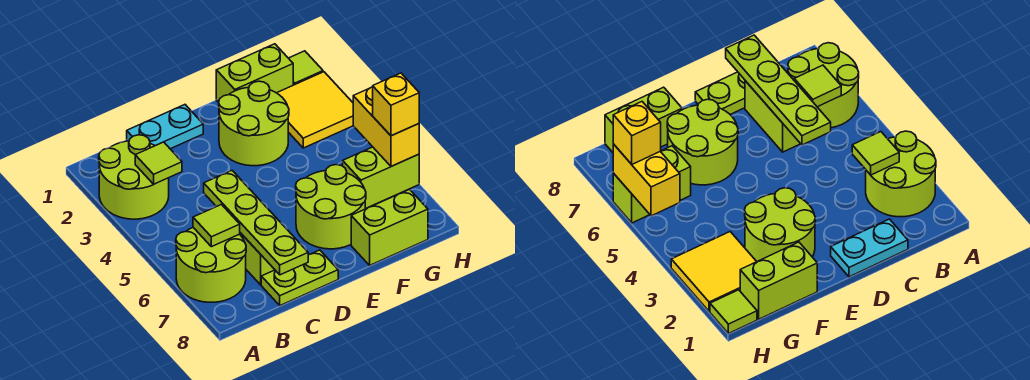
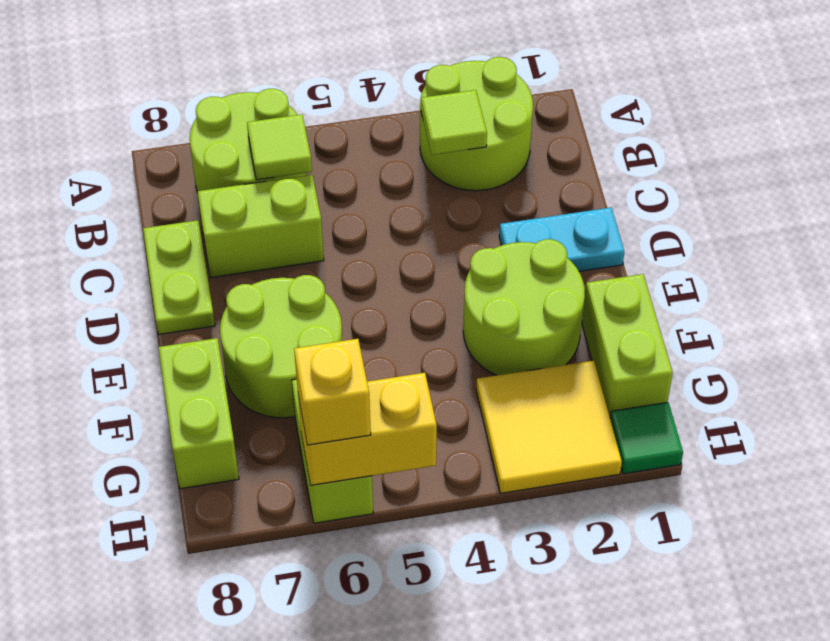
cyan plate C1:D1 level 1 -> cyan plate D1:D2 level 1
lime plate C5:C8 level 2 -> none
lime tile H1 level 1 -> green tile H1 level 1

